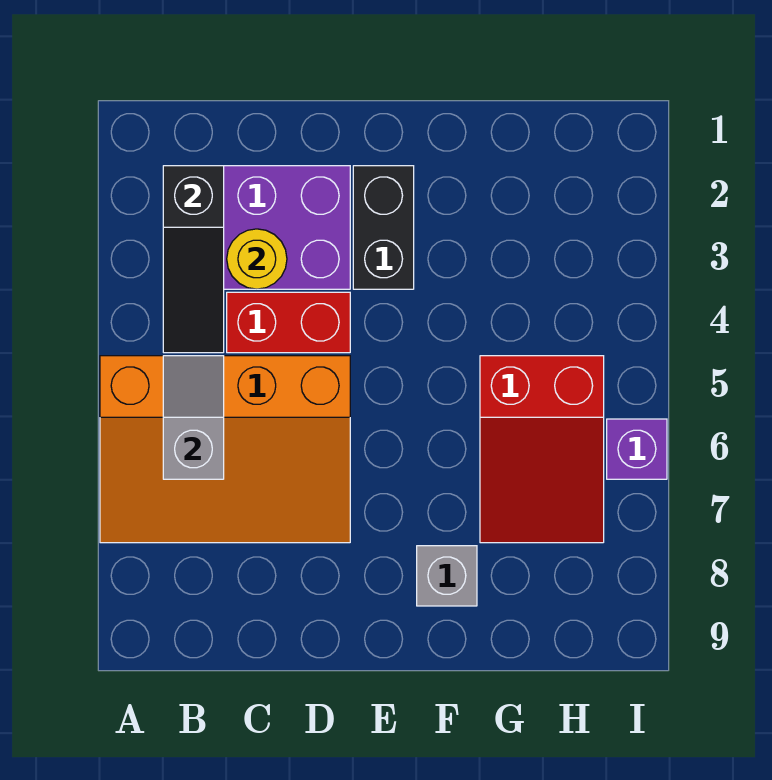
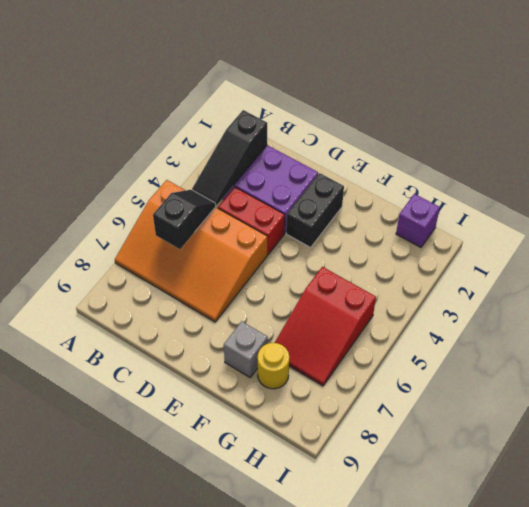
grey slope B5:B6 level 2 top 6 -> black slope B5:B6 level 2 top 6
yellow round brick C3 level 2 -> yellow round brick G8 level 1
purple brick I6 level 1 -> purple brick H1 level 1

